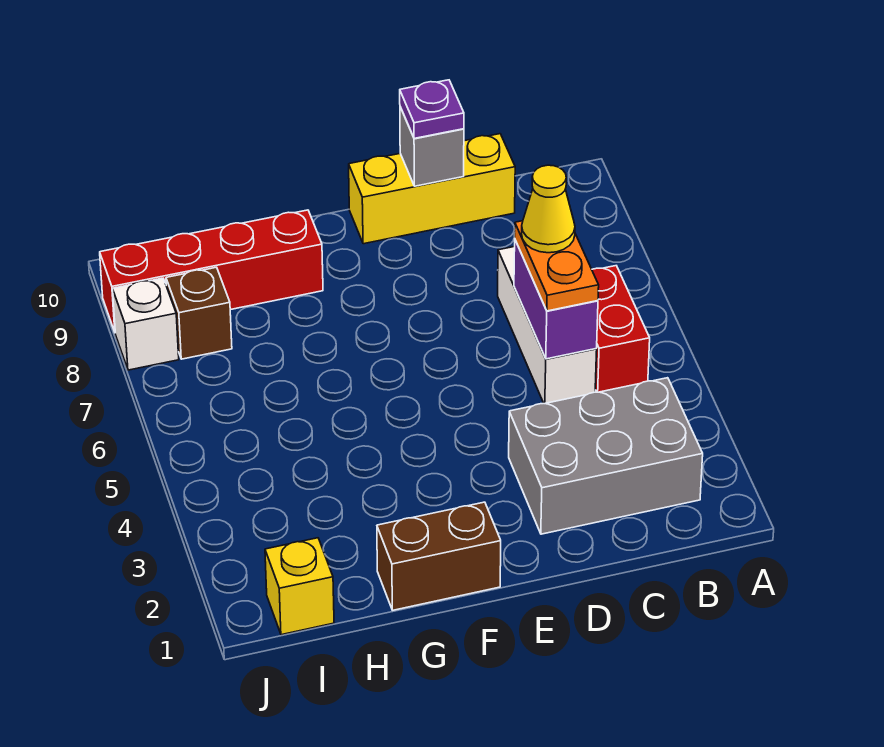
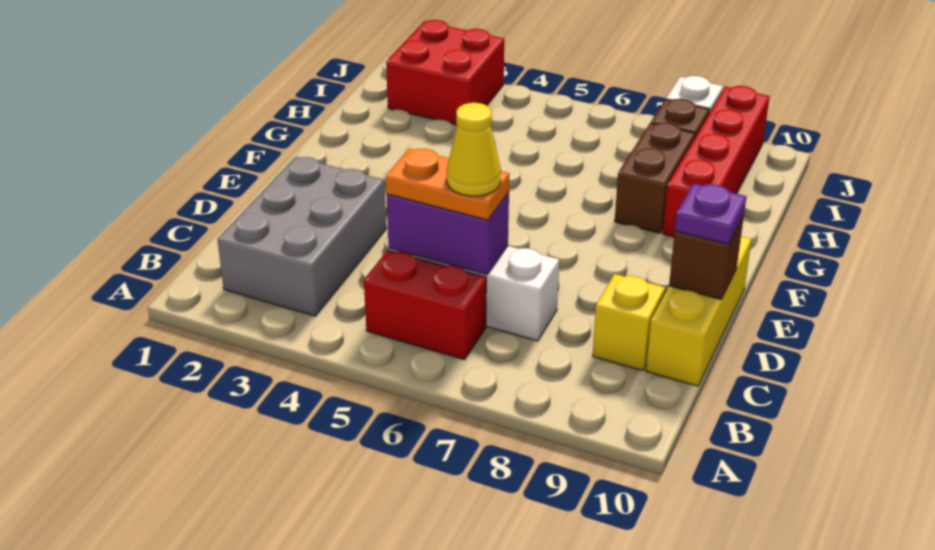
grey brick D10 level 2 -> brown brick D10 level 2
brown brick F1:G1 level 1 -> brown brick G8:H8 level 1
yellow brick I1 level 1 -> yellow brick C9 level 1
none -> red brick I2:J3 level 1

